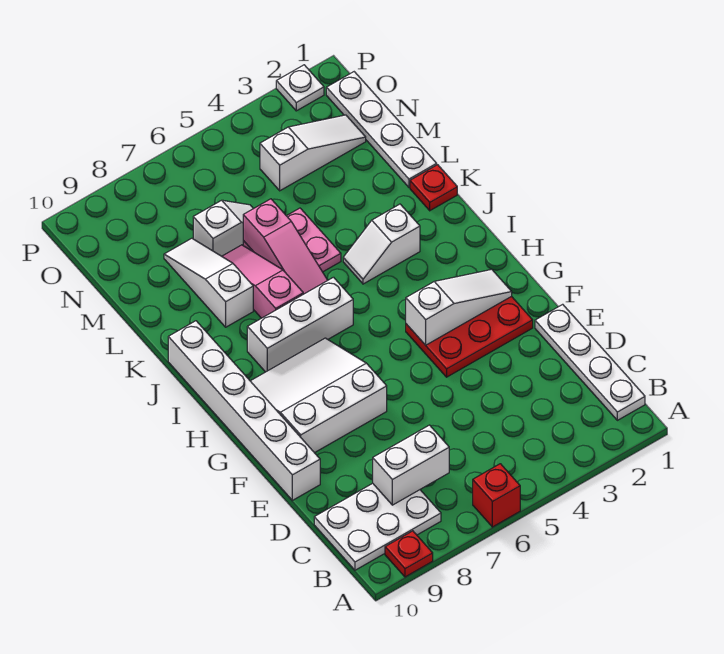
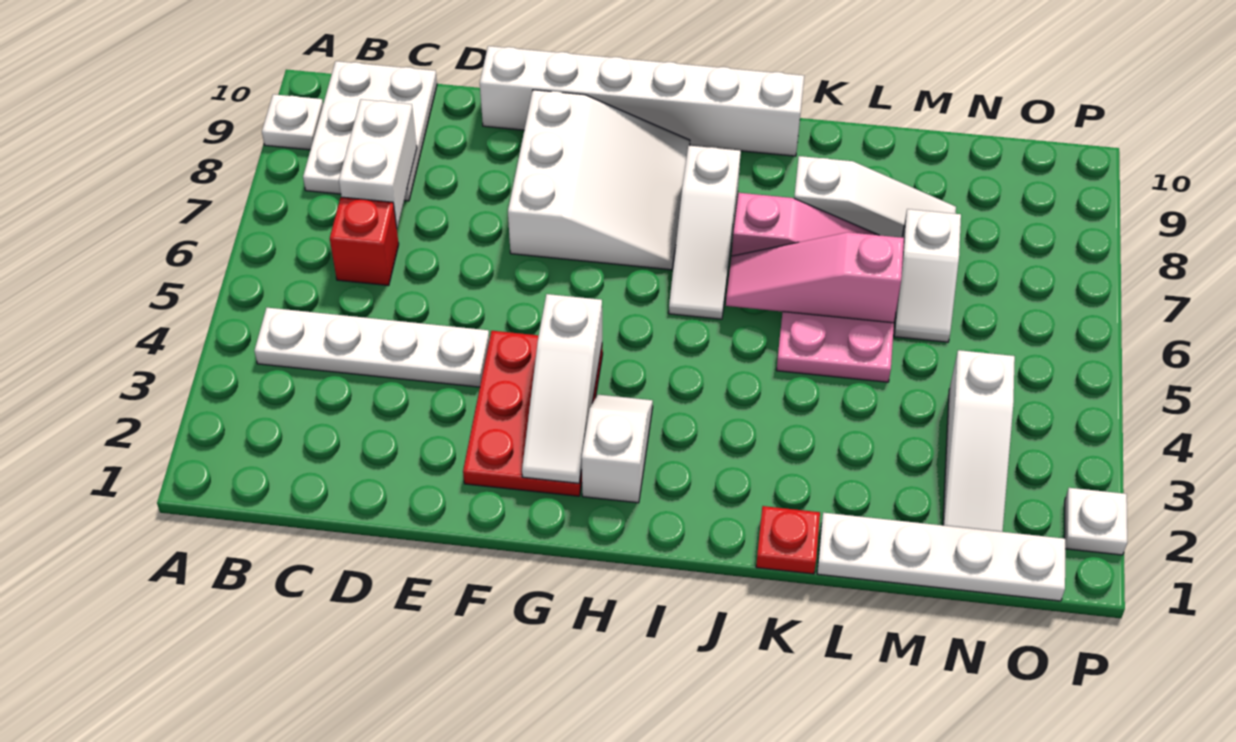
red brick A6 level 1 -> red brick C6 level 1
red plate A9 level 1 -> white plate A9 level 1
white plate B1:E1 level 1 -> white plate B4:E4 level 1
white brick I6:I8 level 1 -> white slope I6:I8 level 1 top 8
white slope J3:J4 level 1 top 3 -> white slope H2:H3 level 1 top 2

